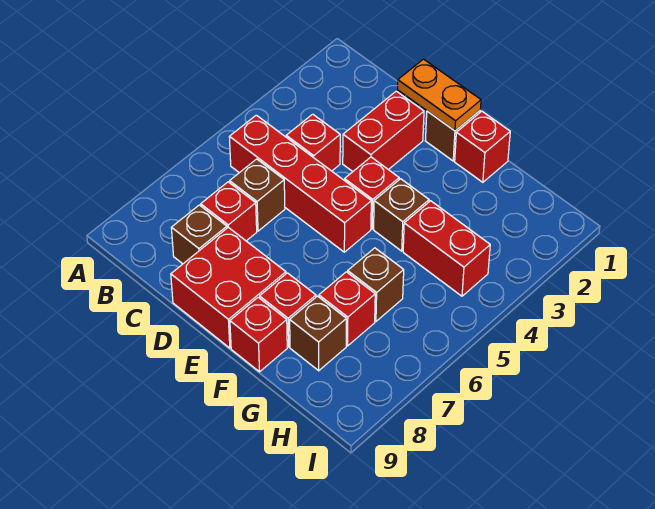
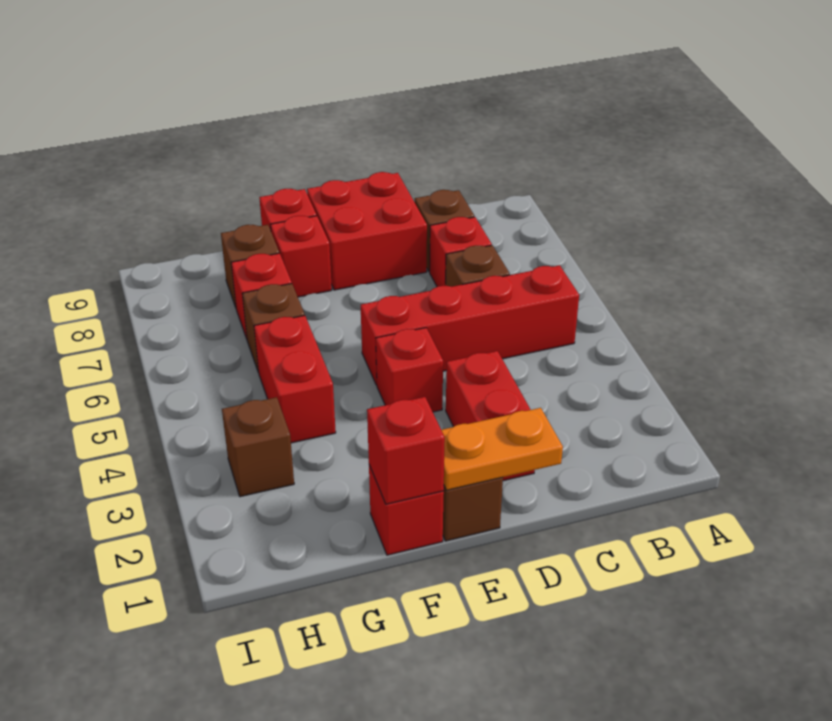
red brick C4 level 1 -> red brick F1 level 2
brown brick F4 level 1 -> brown brick H3 level 1
red brick G4:H4 level 1 -> red brick G4:G5 level 1

